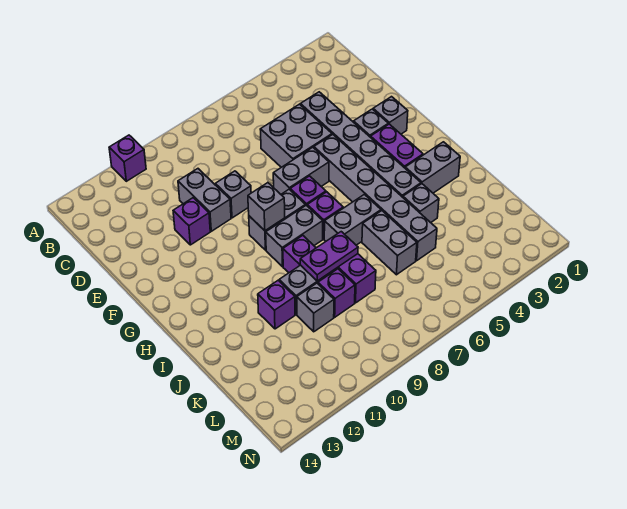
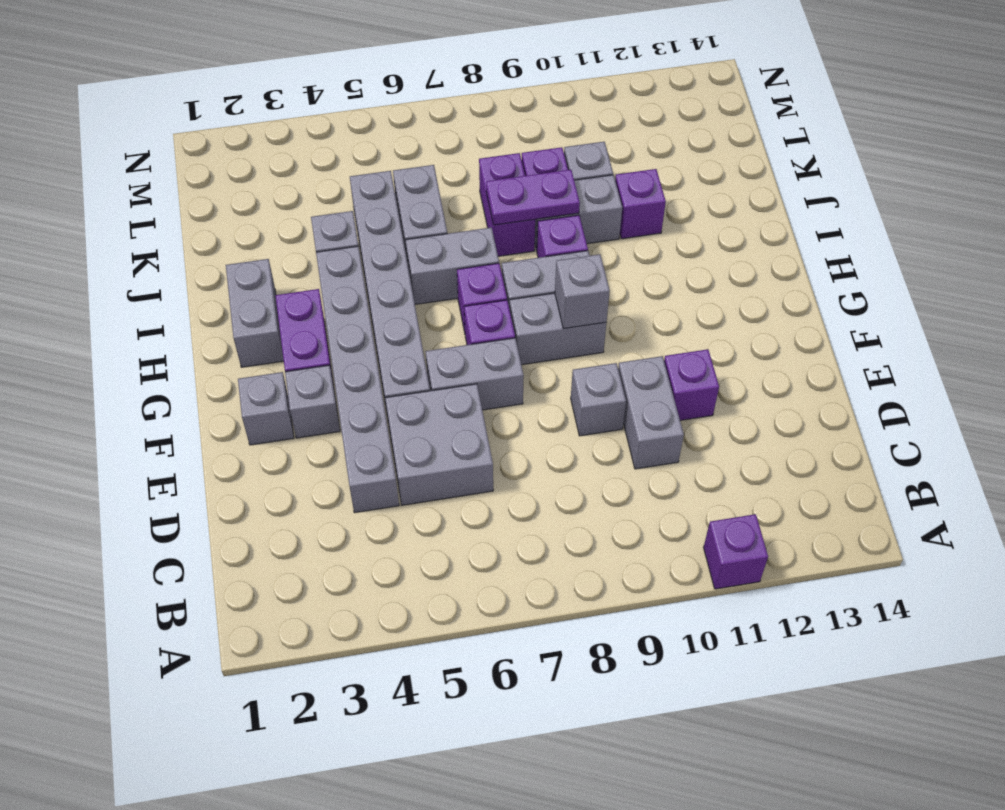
grey brick I2:I3 level 1 -> grey brick H2:I2 level 1

